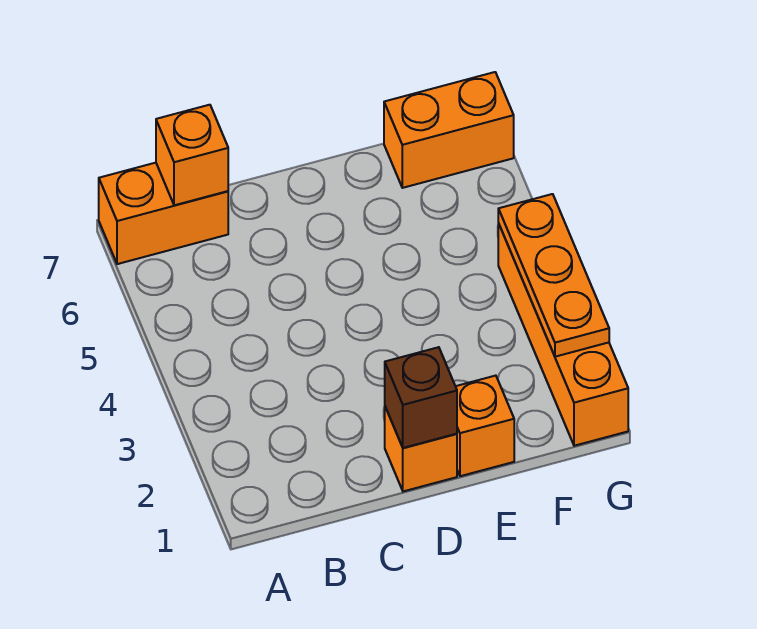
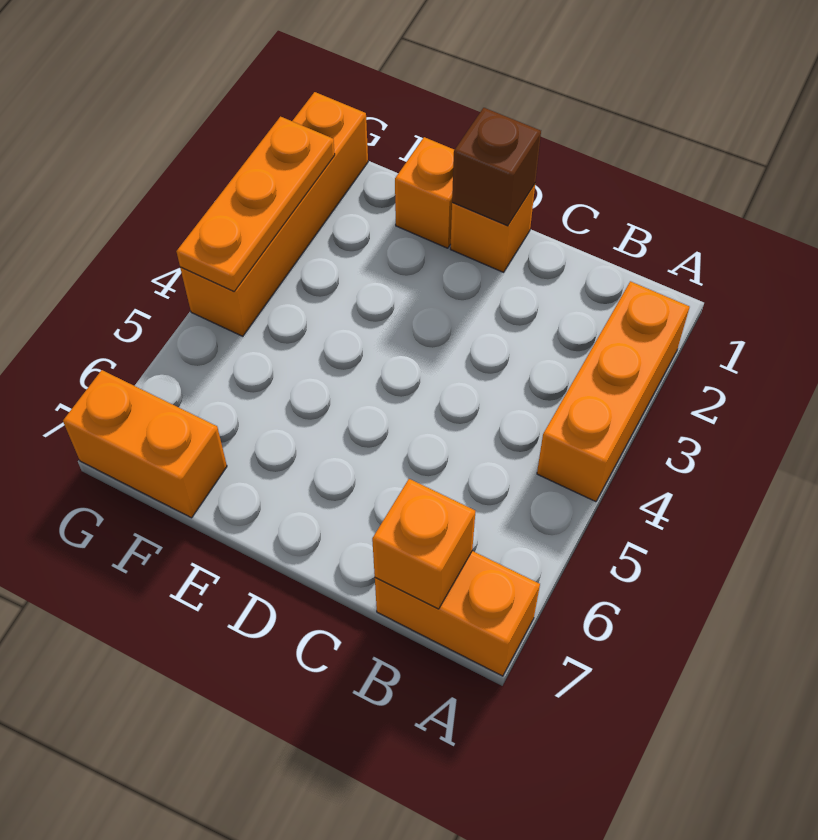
none -> orange brick A2:A4 level 1

